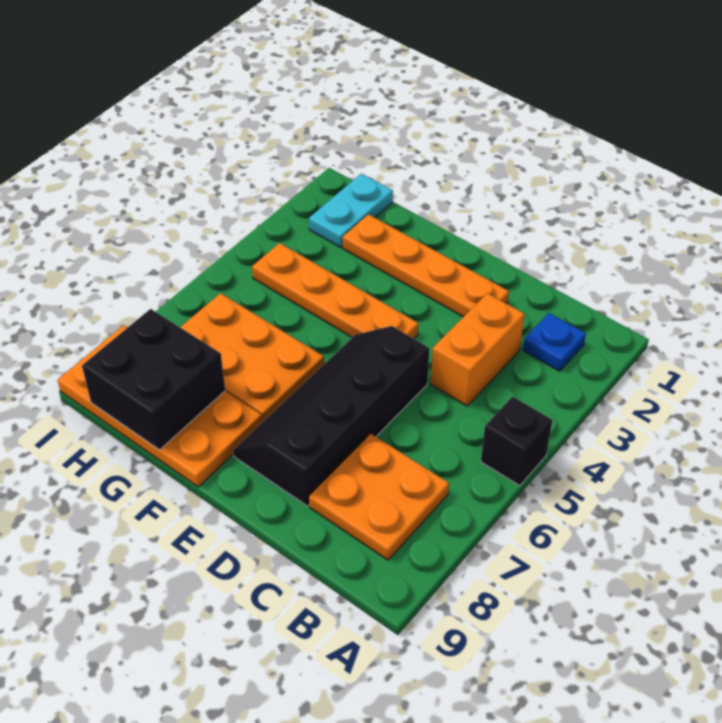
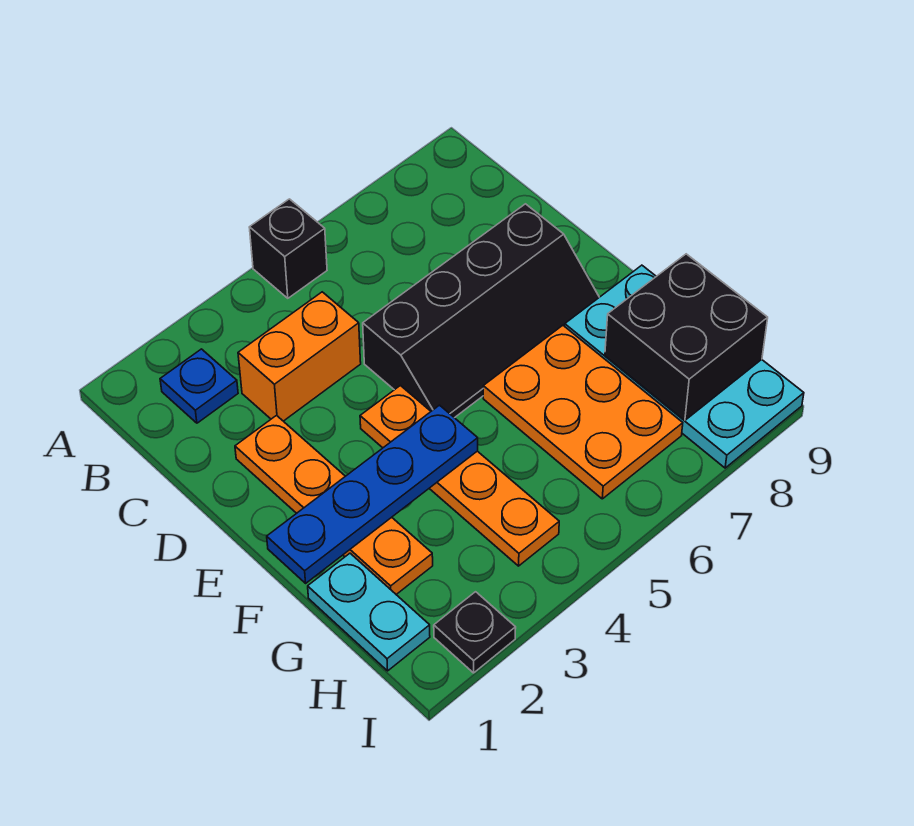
orange plate B7:C8 level 1 -> none
none -> blue plate F1:F4 level 2
orange plate F8:I9 level 1 -> cyan plate F8:I9 level 1
cyan plate H1:H2 level 1 -> cyan plate G1:H1 level 1
none -> black plate I2 level 1

